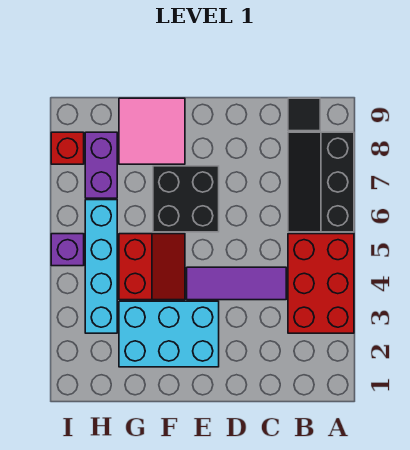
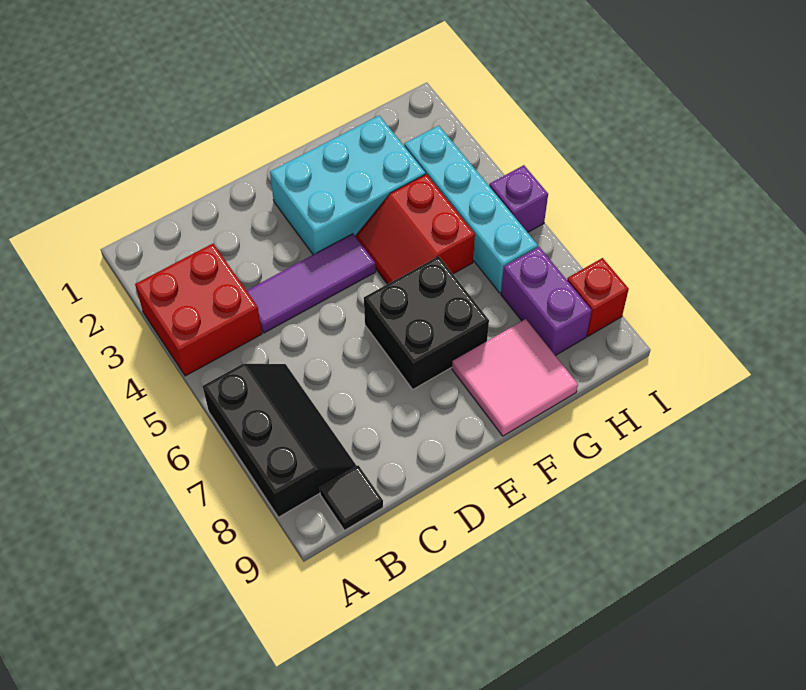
red brick A3:B5 level 1 -> red brick A3:B4 level 1

